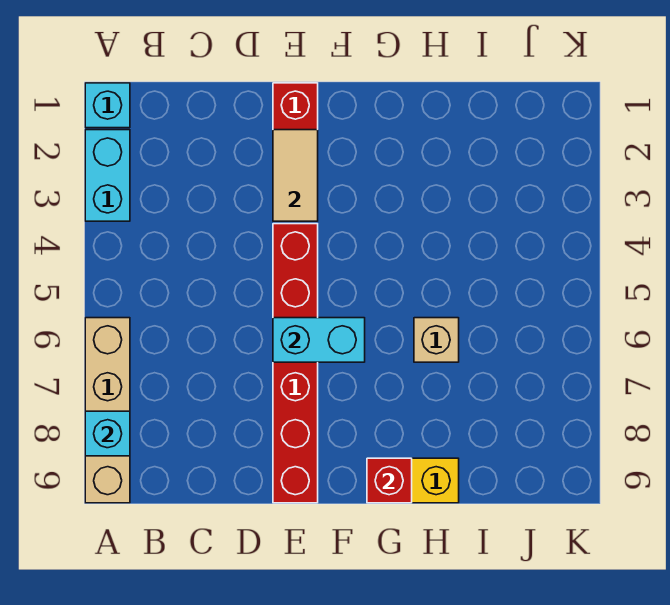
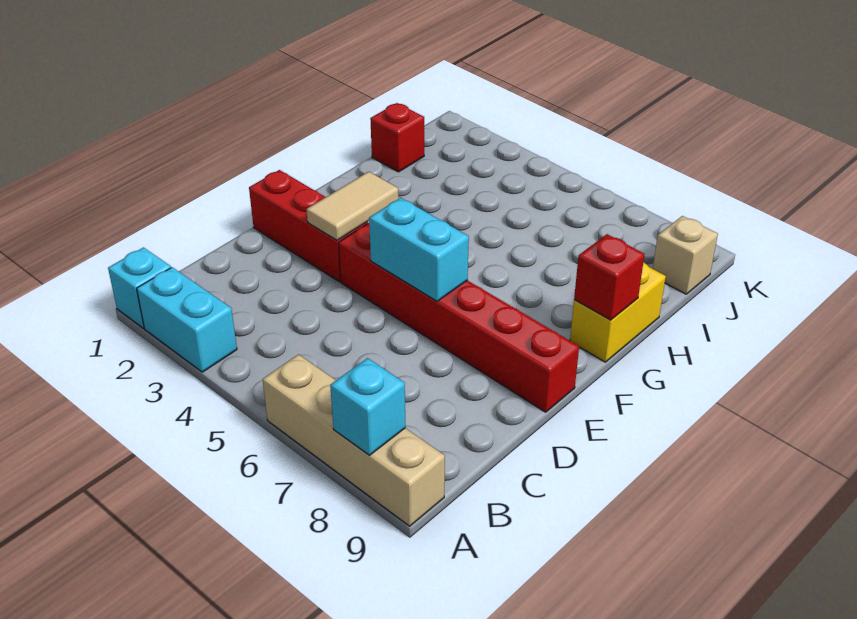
tan tile E2:E3 level 2 -> tan tile E3:F3 level 2
cyan brick E6:F6 level 2 -> cyan brick E5:E6 level 2
tan brick H6 level 1 -> tan brick J9 level 1
none -> red brick I1 level 1

